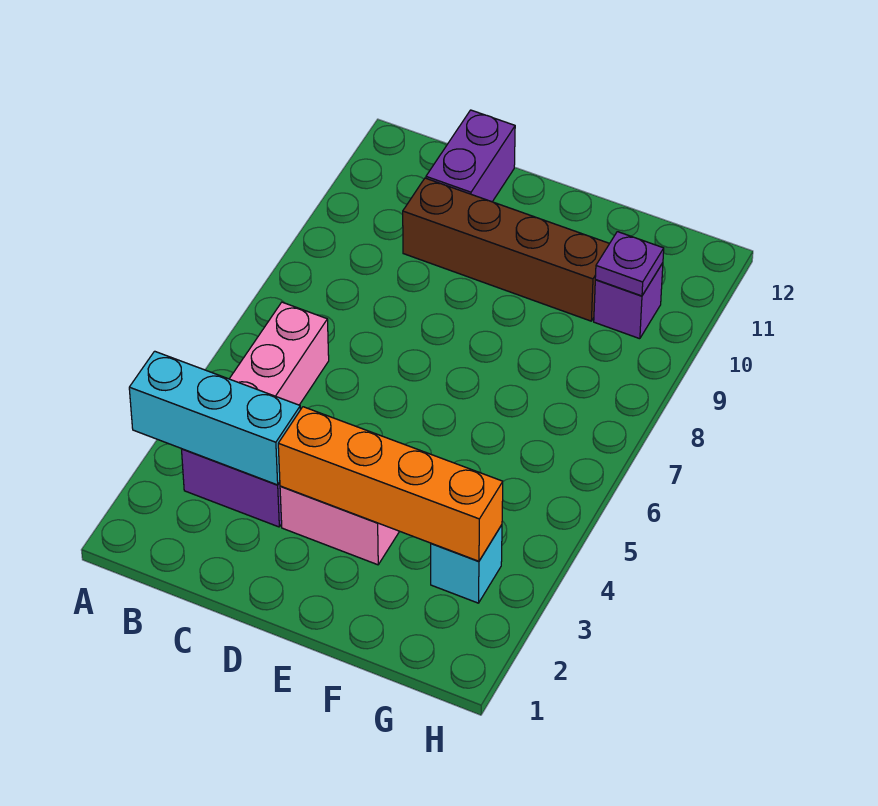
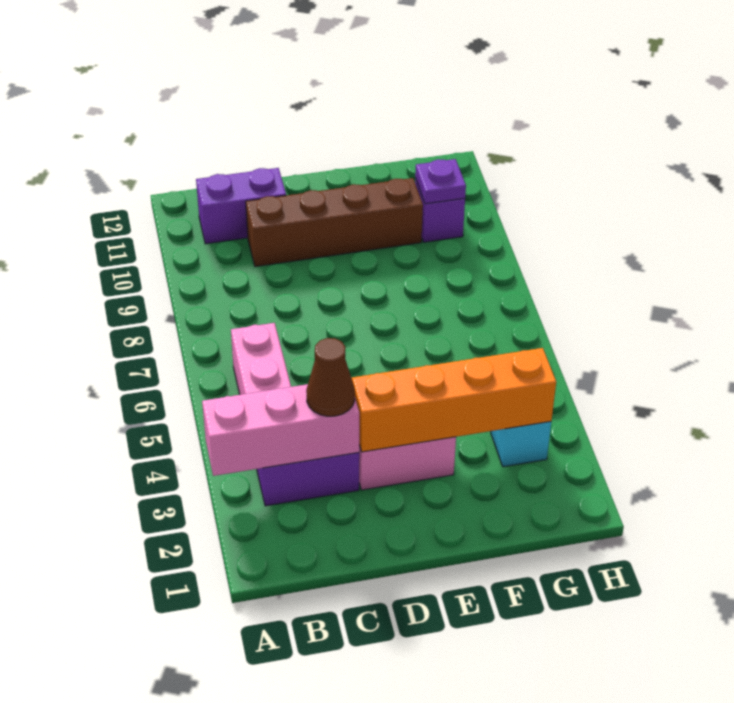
cyan brick A3:C3 level 2 -> pink brick A3:C3 level 2
none -> brown cone C3 level 3
purple brick C11:C12 level 1 -> purple brick B11:C11 level 1

